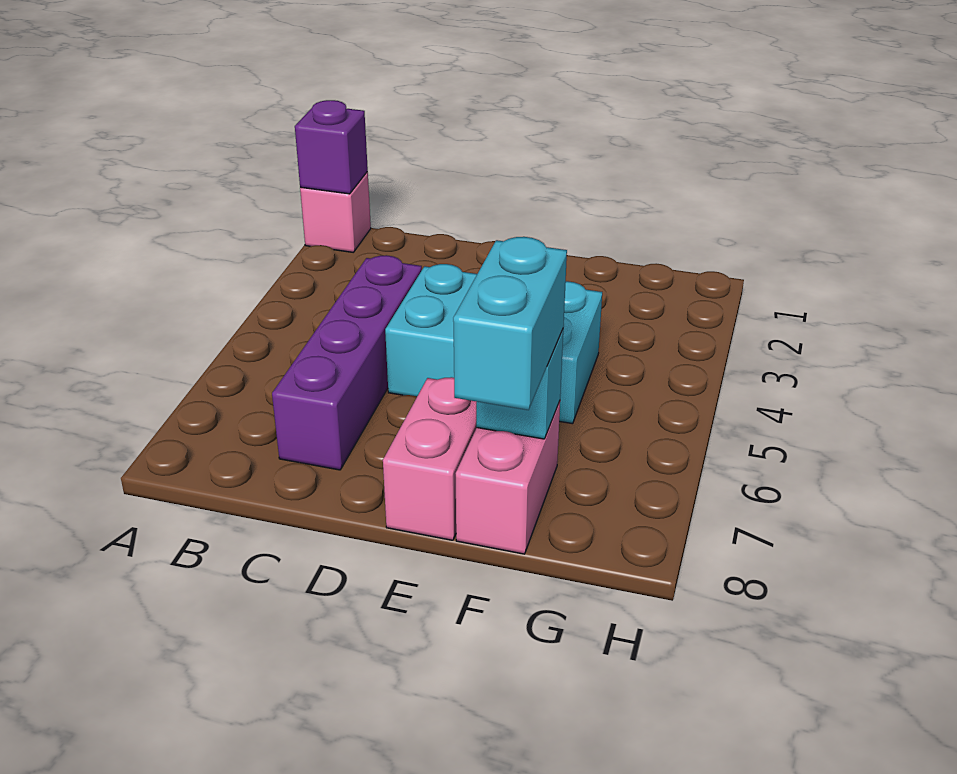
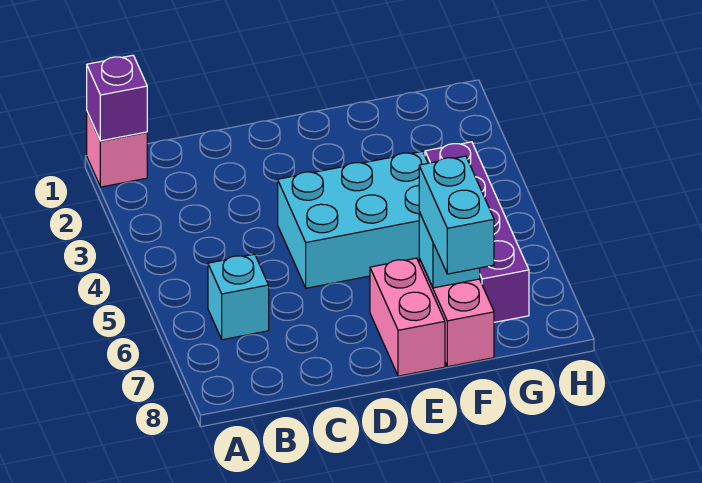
none -> cyan brick B6 level 1
purple brick C4:C7 level 1 -> purple brick G4:G7 level 1

